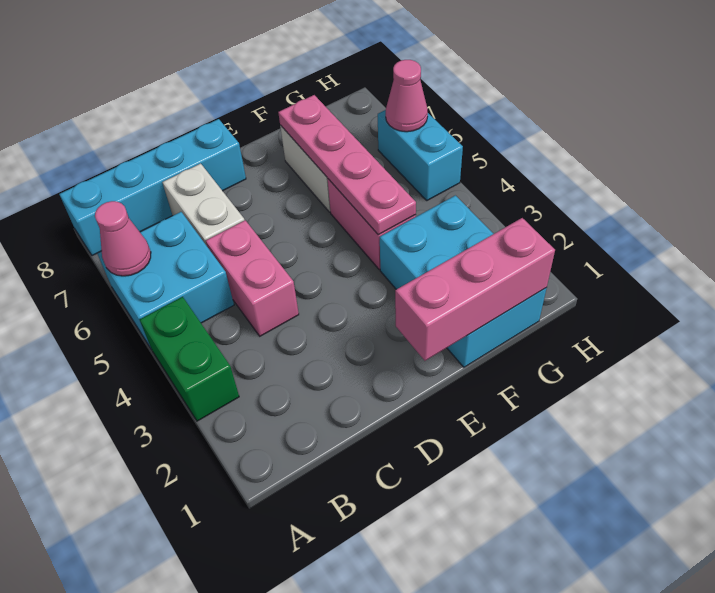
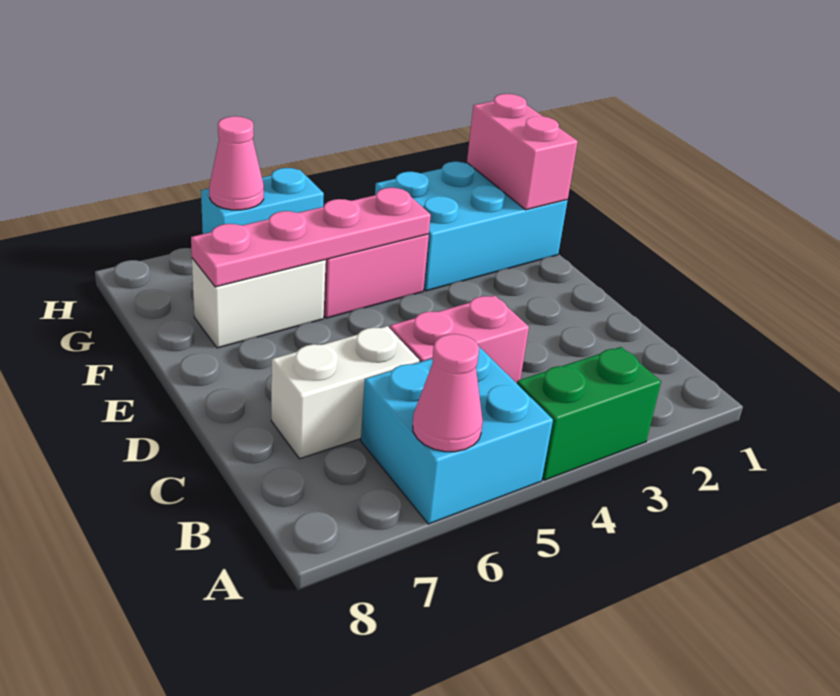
cyan brick A8:D8 level 1 -> none
pink brick E1:G1 level 2 -> pink brick F1:G1 level 2

